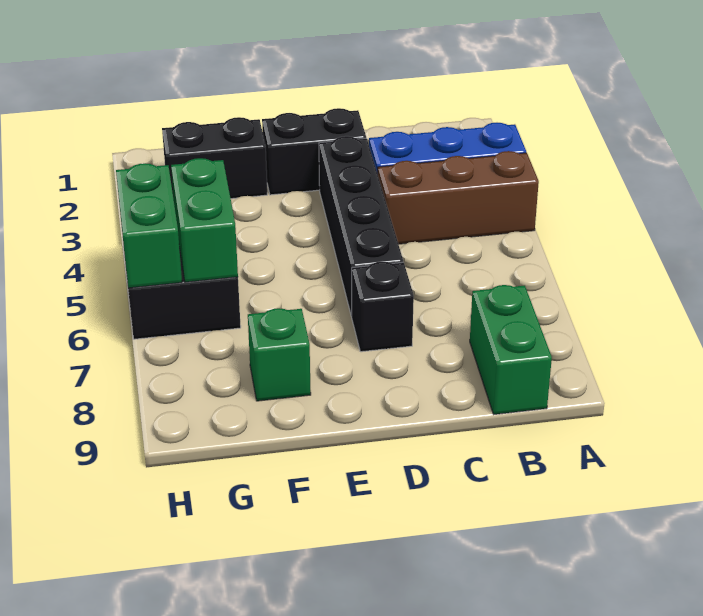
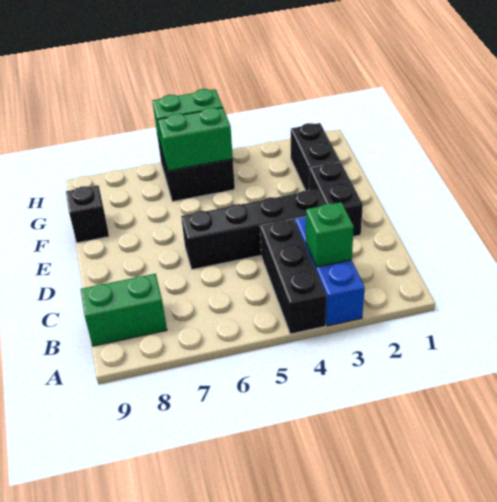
brown brick A4:C4 level 1 -> black brick A4:C4 level 1
black brick D7 level 1 -> black brick F9 level 1
green brick F8 level 1 -> green brick B3 level 2

